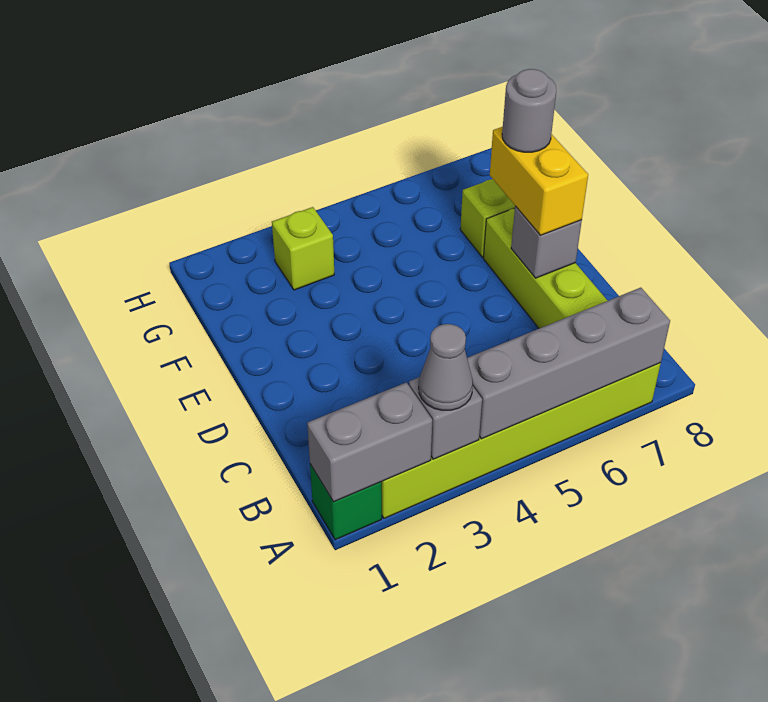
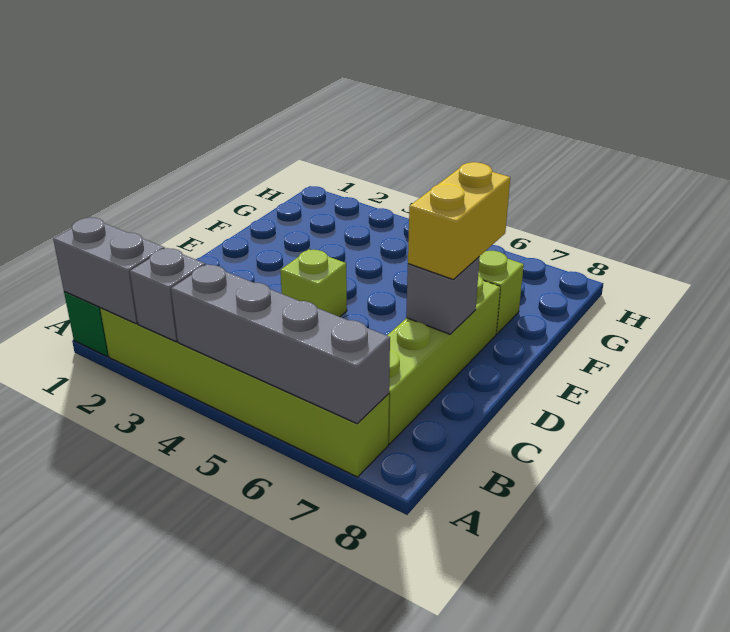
grey cone A3 level 3 -> none
grey round brick E7 level 4 -> none
lime brick G3 level 1 -> lime brick D4 level 1

